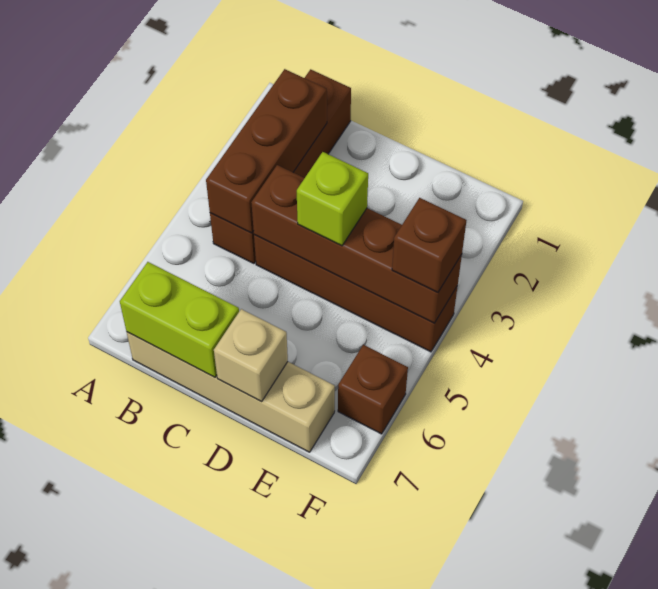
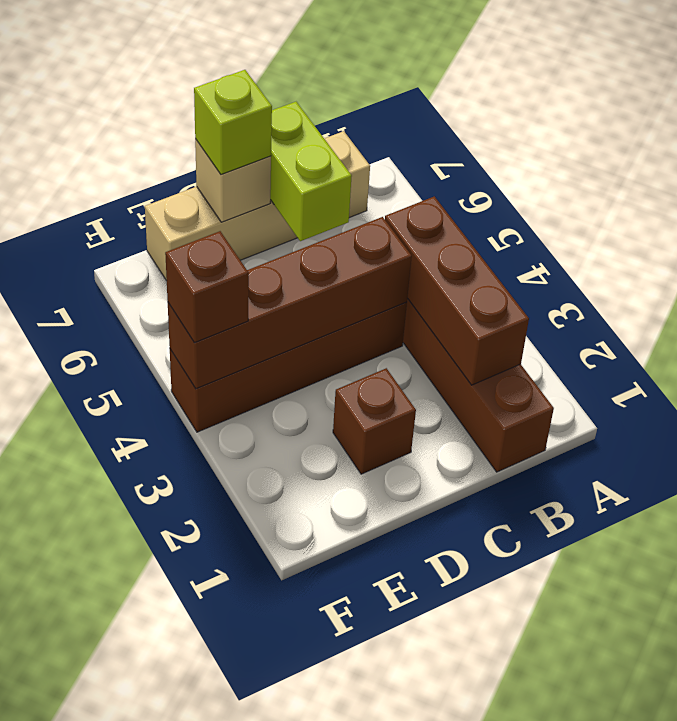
lime brick B7:C7 level 2 -> lime brick C6:C7 level 2
lime brick D4 level 3 -> lime brick D7 level 3
brown brick F6 level 1 -> brown brick D2 level 1

